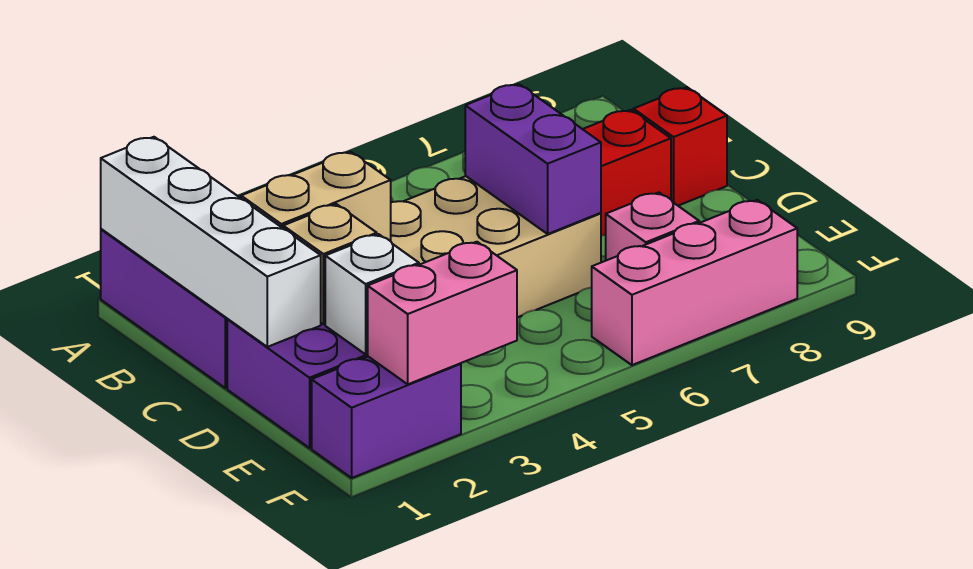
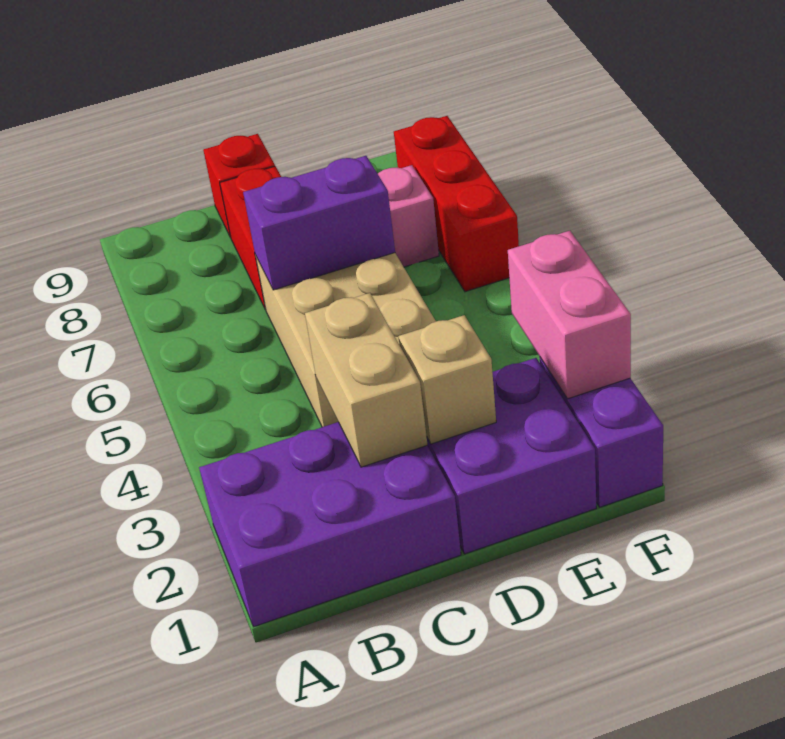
white brick A1:D1 level 2 -> none
white brick E2 level 2 -> none
pink brick F6:F8 level 1 -> red brick F6:F8 level 1

